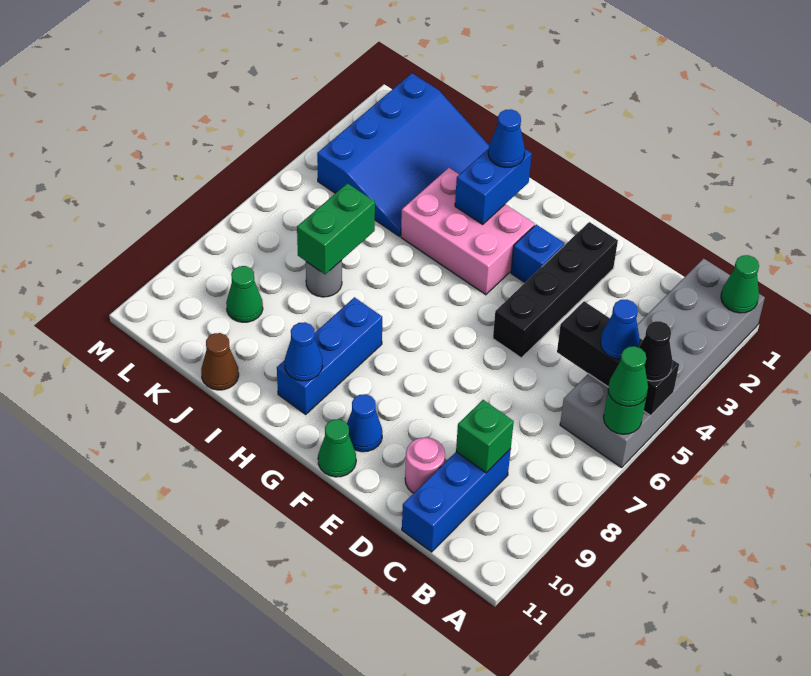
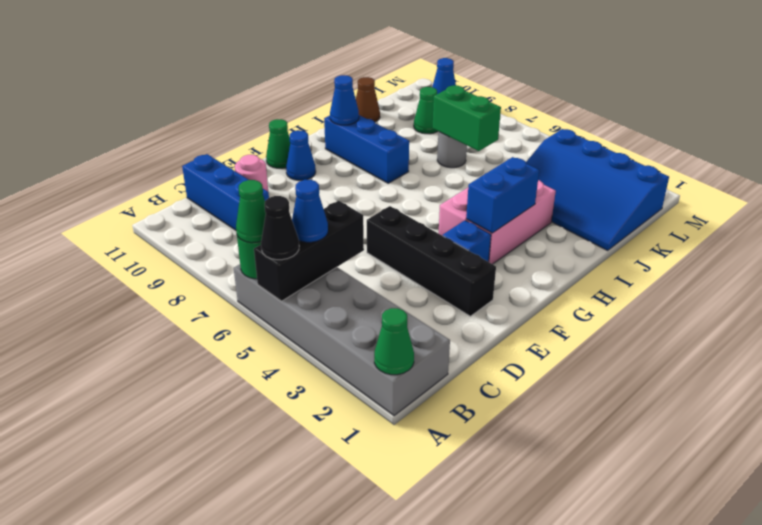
green brick C9 level 2 -> none
blue brick H2:H3 level 2 -> blue brick G3:H3 level 2
blue cone H2 level 3 -> blue cone M10 level 1

